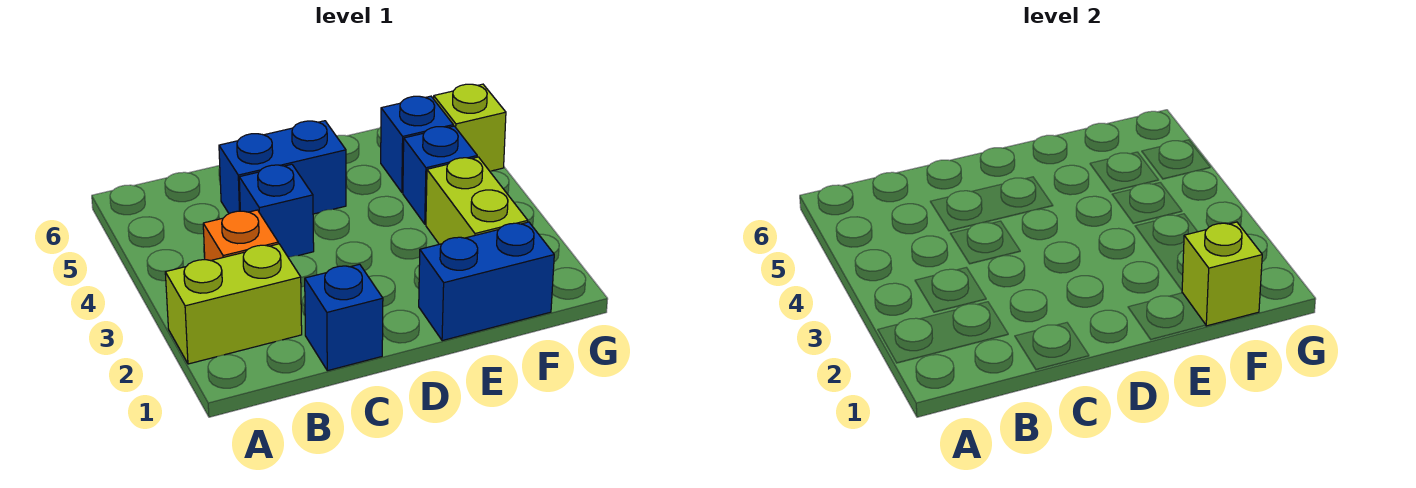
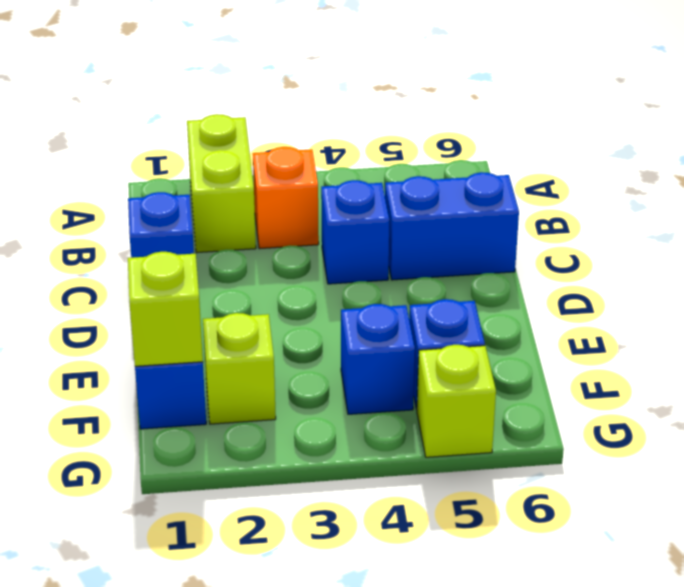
blue brick C5:D5 level 1 -> blue brick C5:C6 level 1
lime brick F2:F3 level 1 -> lime brick F2 level 1

